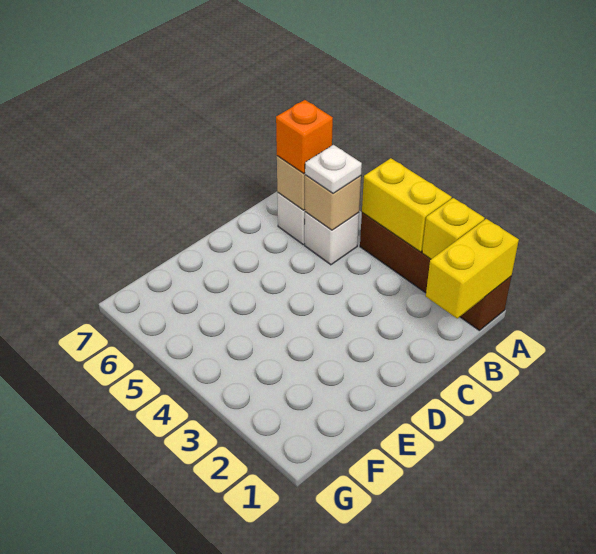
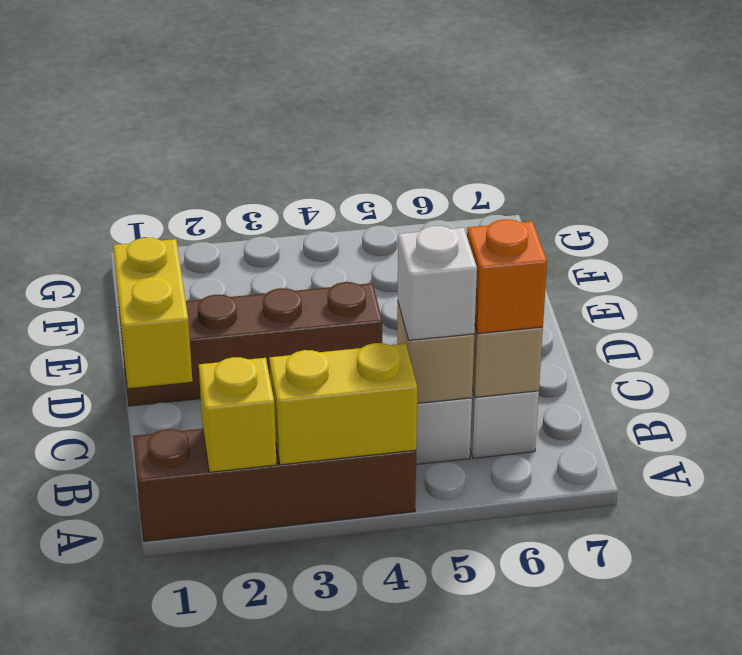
yellow brick A1:B1 level 2 -> yellow brick C1:D1 level 2
white plate B5 level 3 -> white brick B5 level 3
none -> brown brick D1:D4 level 1

